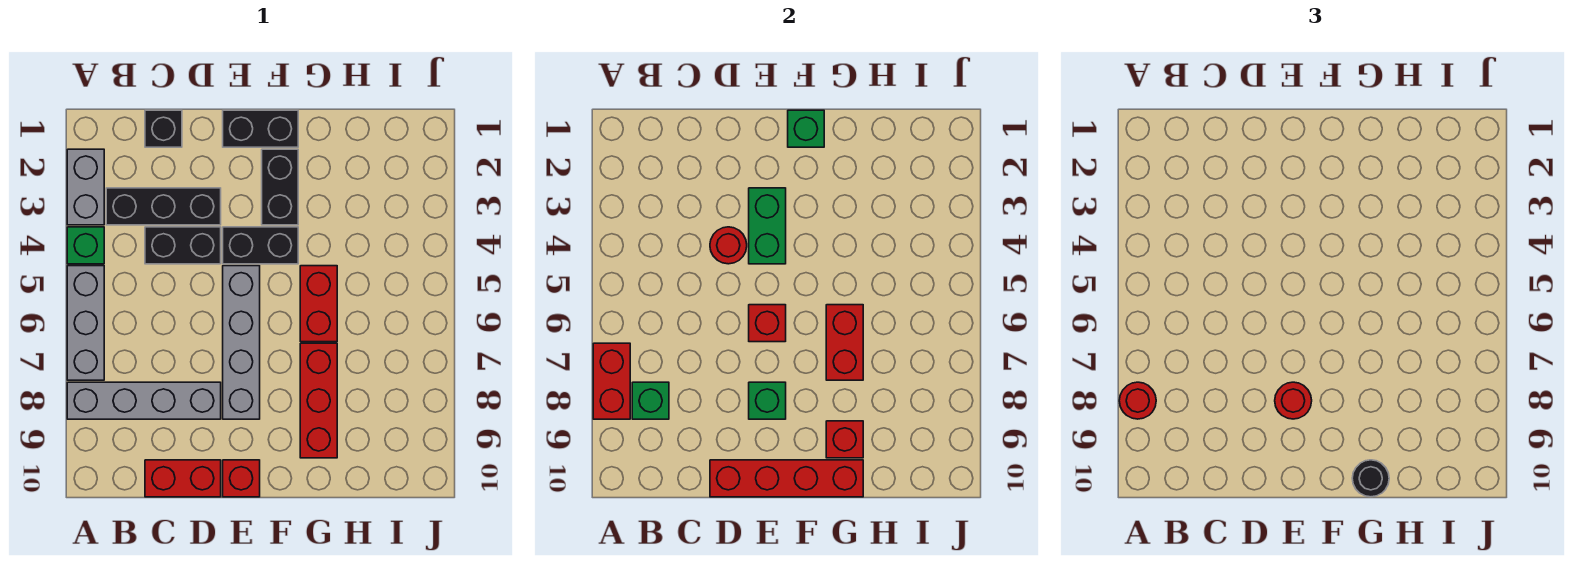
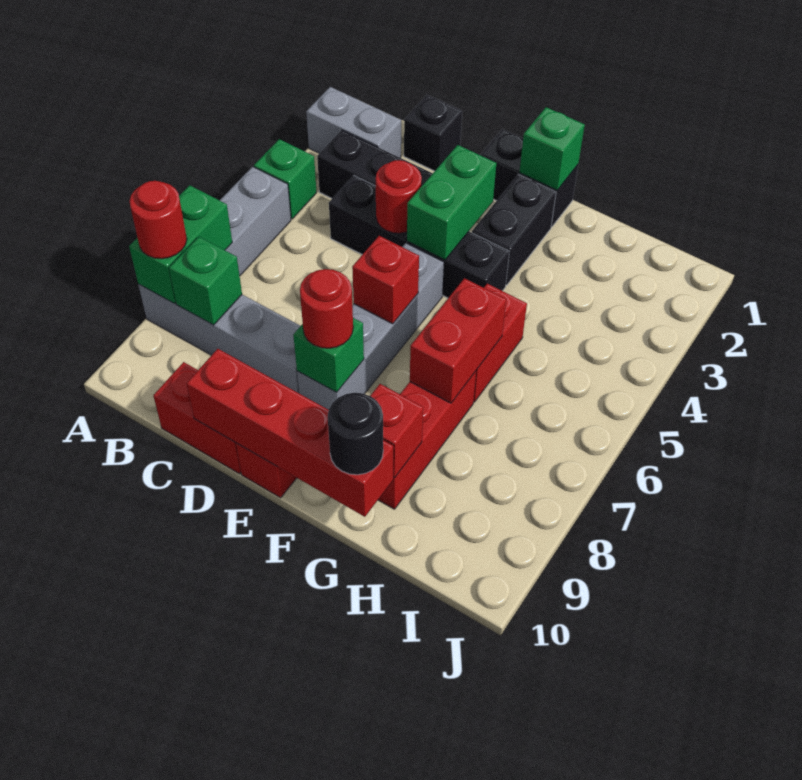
grey brick A2:A3 level 1 -> grey brick A2:B2 level 1
red brick A7:A8 level 2 -> green brick A7:A8 level 2

